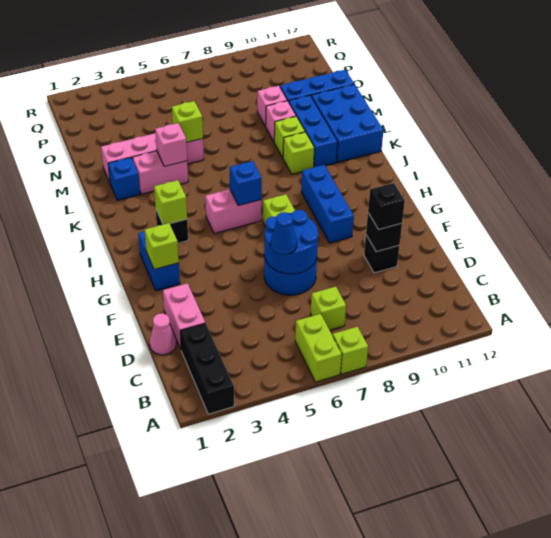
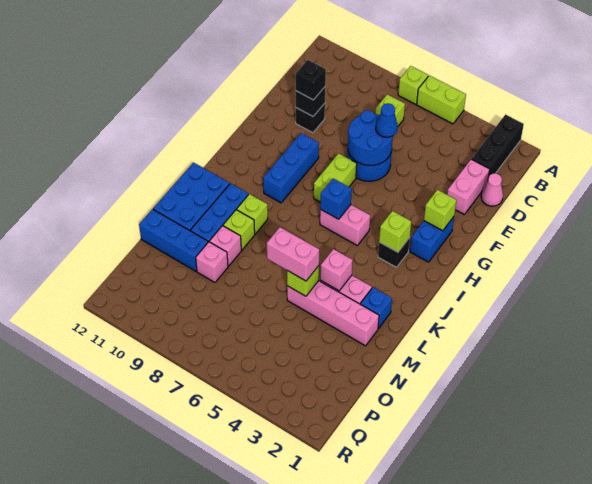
lime brick A6:B6 level 1 -> lime brick A5:A6 level 1
none -> pink brick M5:M6 level 3

